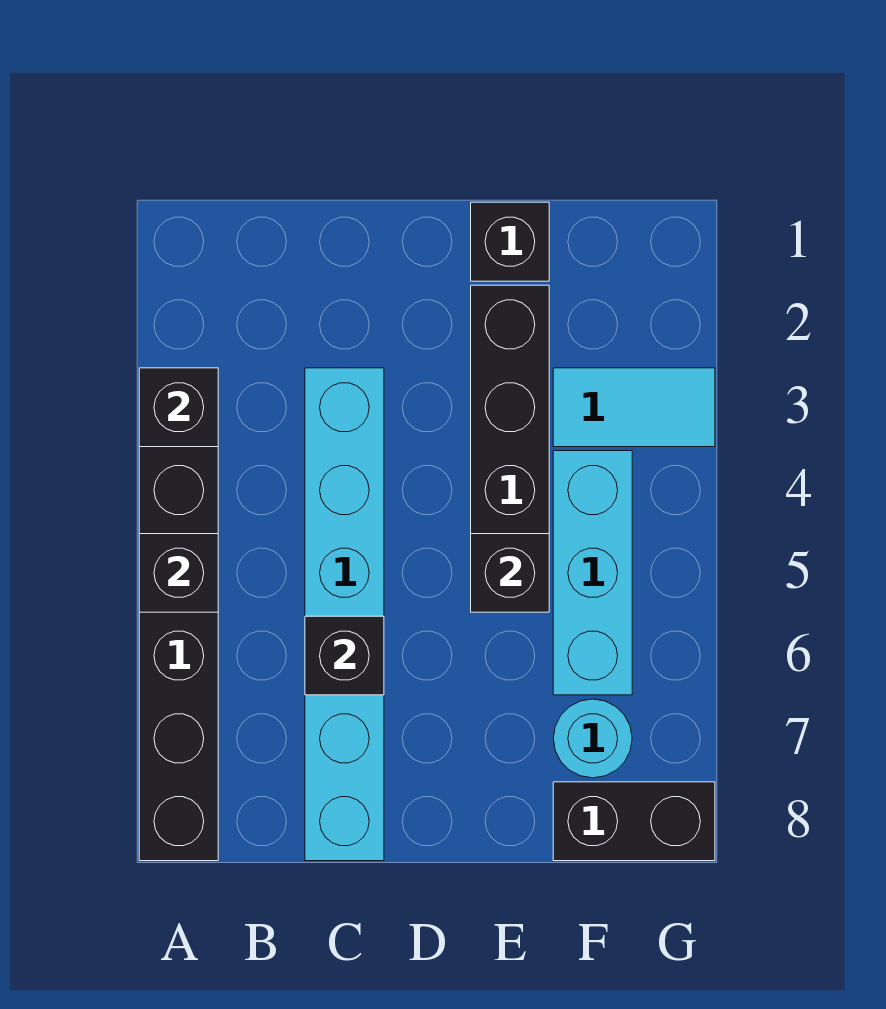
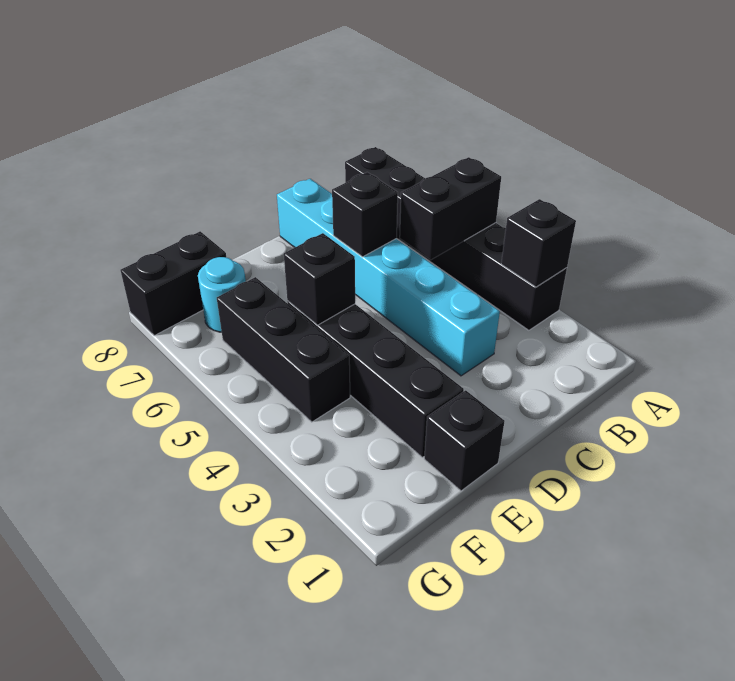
black brick A5 level 2 -> black brick A5:B5 level 2
cyan tile F3:G3 level 1 -> none
cyan brick F4:F6 level 1 -> black brick F4:F6 level 1

